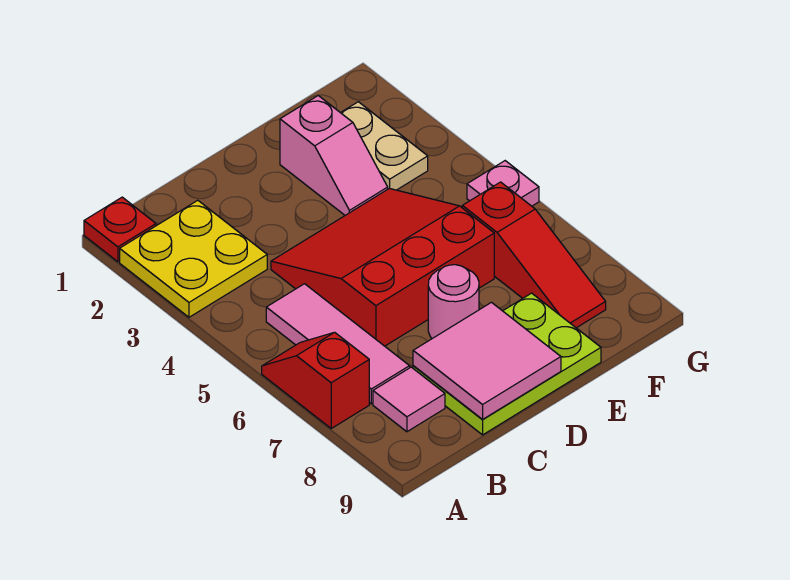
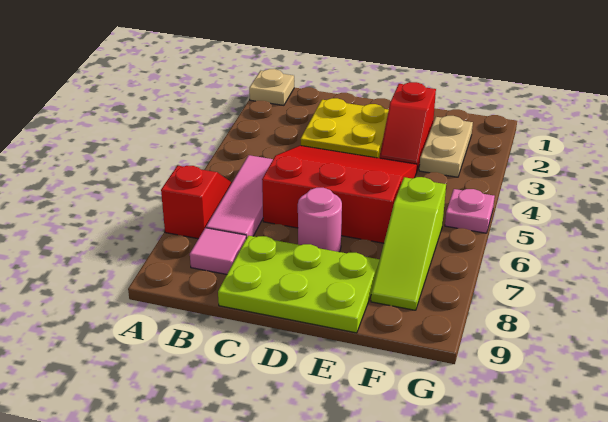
red plate A1 level 1 -> tan plate A1 level 1
yellow plate A2:B3 level 1 -> yellow plate C2:D3 level 1
pink tile C8:D9 level 2 -> none
pink slope E2:E3 level 1 top 2 -> red slope E2:E3 level 1 top 2
red slope F6:F8 level 1 top 6 -> lime slope F6:F8 level 1 top 6

